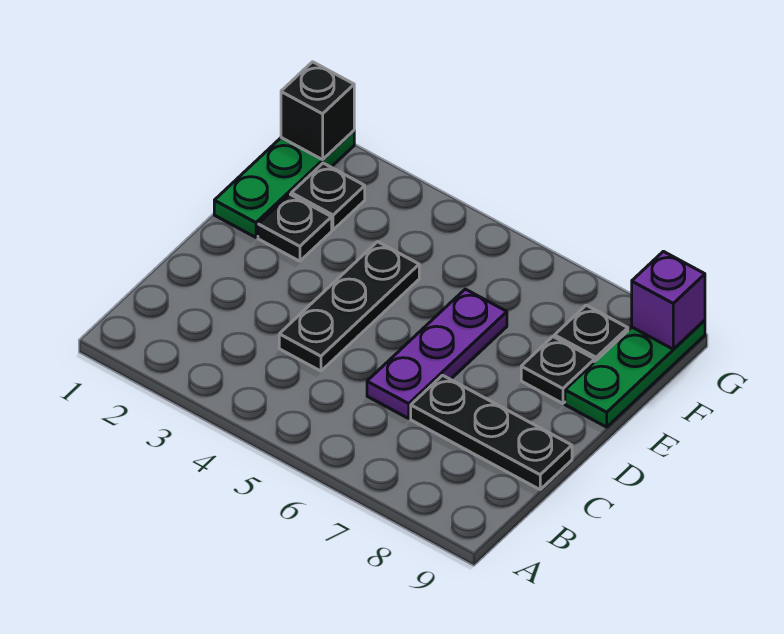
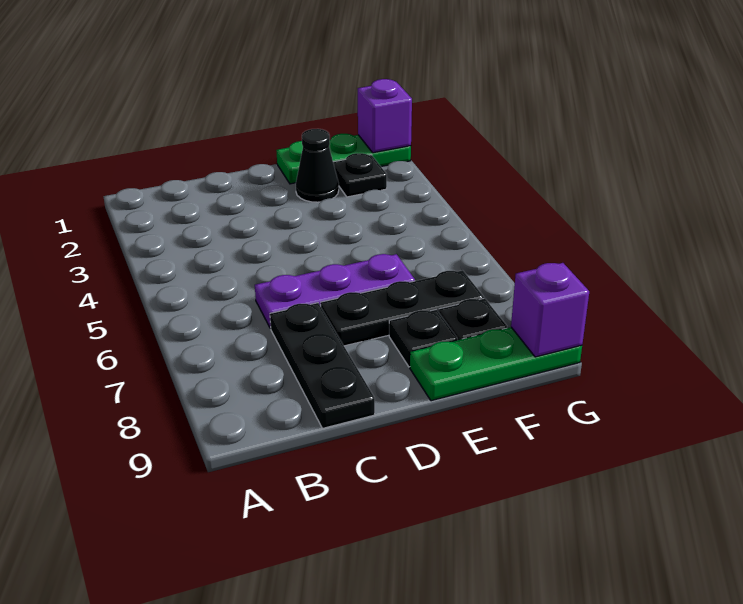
black plate C4:E4 level 1 -> black plate D7:F7 level 1
black plate E2 level 1 -> black cone E2 level 1
black brick G1 level 2 -> purple brick G1 level 2

